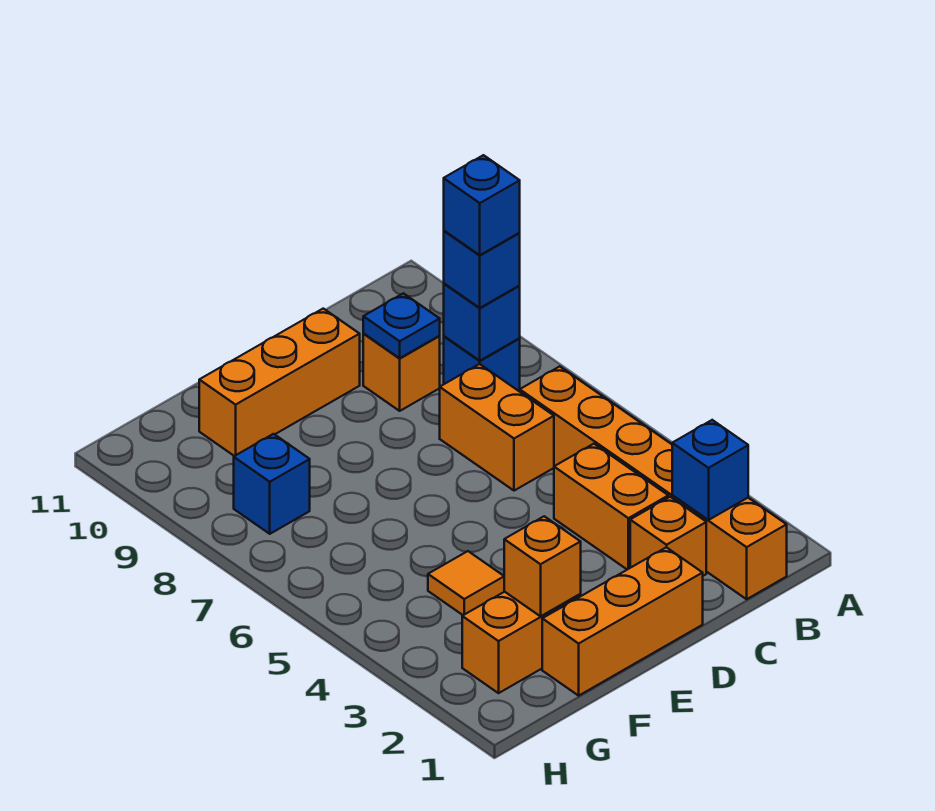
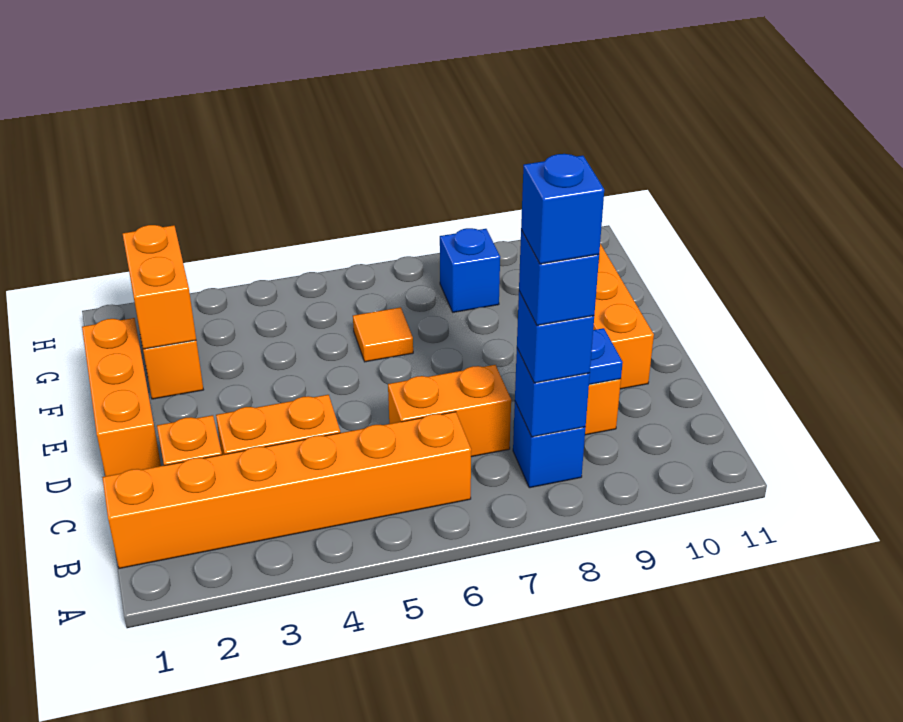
blue brick B2 level 2 -> blue brick B8 level 5
orange brick F2 level 2 -> orange brick F2:G2 level 2
orange tile F4 level 1 -> orange tile F6 level 1

